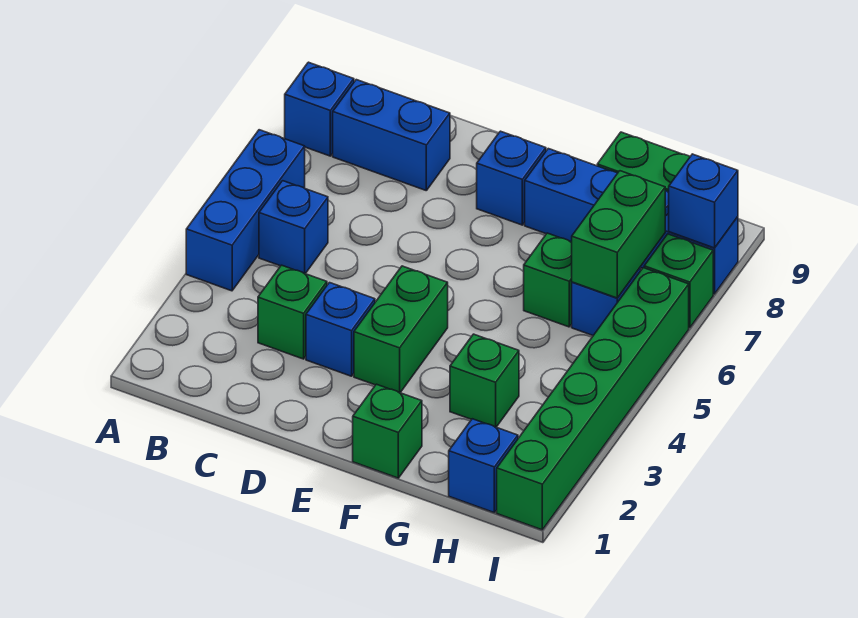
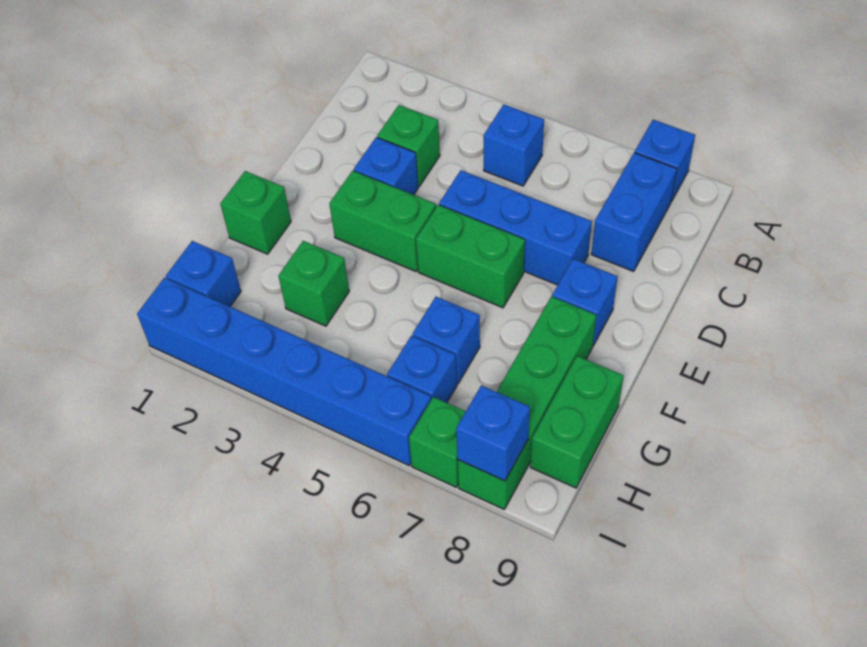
blue brick A4:A6 level 1 -> blue brick D5:D7 level 1
blue brick F8:I8 level 1 -> green brick F8:I8 level 1
green brick G6 level 1 -> blue brick G6 level 1
green brick H6:H7 level 2 -> green brick E5:E6 level 1
green brick I1:I6 level 1 -> blue brick I1:I6 level 1

